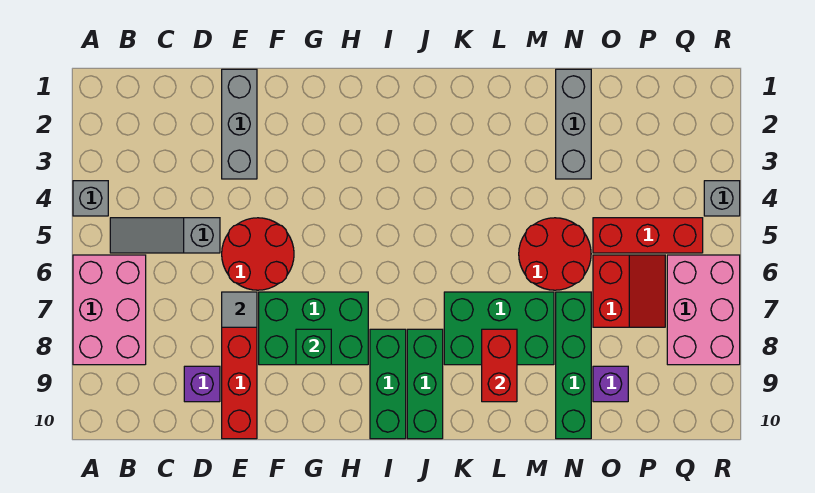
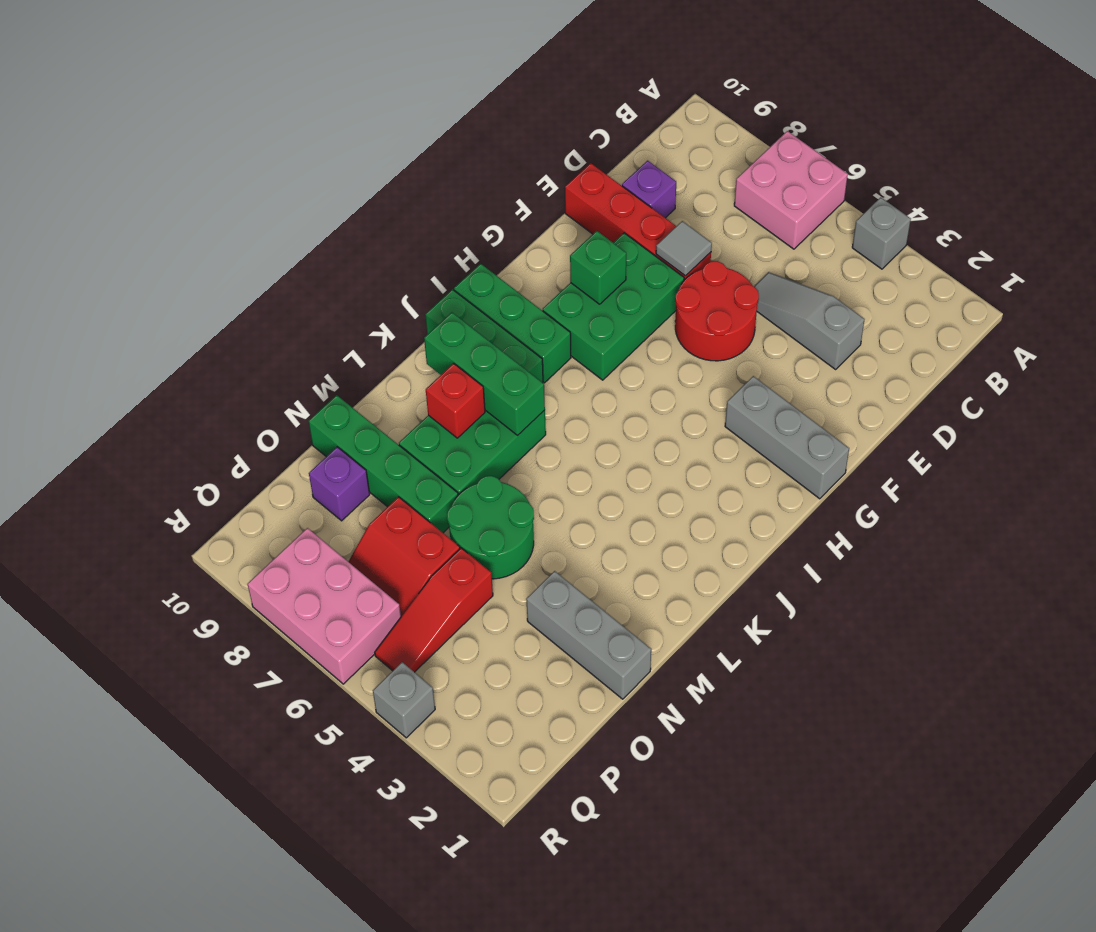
pink brick A6:B8 level 1 -> pink brick A6:B7 level 1
grey slope B5:D5 level 1 top D -> grey slope D3:D5 level 1 top 3
grey brick E1:E3 level 1 -> grey brick G1:G3 level 1
none -> green brick K7:K9 level 2
red brick L8:L9 level 2 -> red brick L8 level 2
red round brick M5:N6 level 1 -> green round brick M5:N6 level 1
red brick O5:Q5 level 1 -> red slope O5:Q5 level 1 top O

